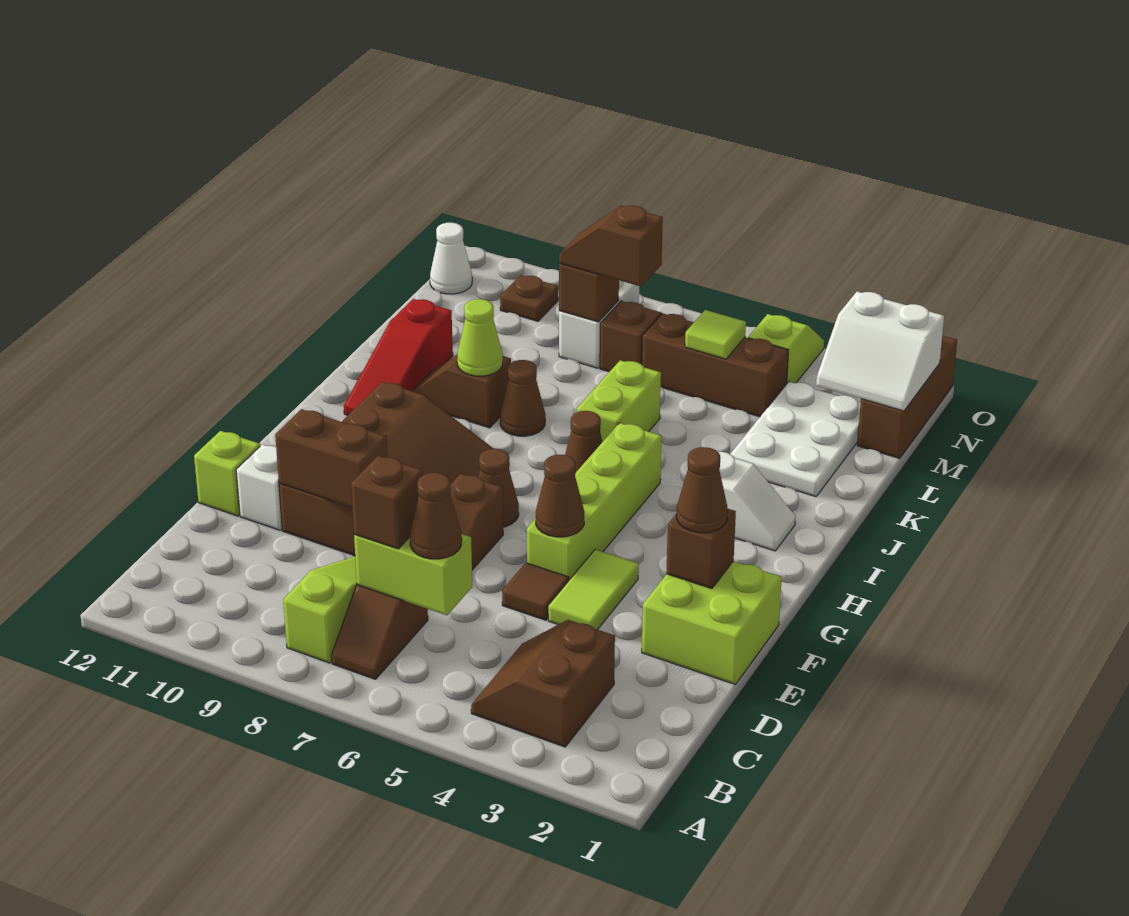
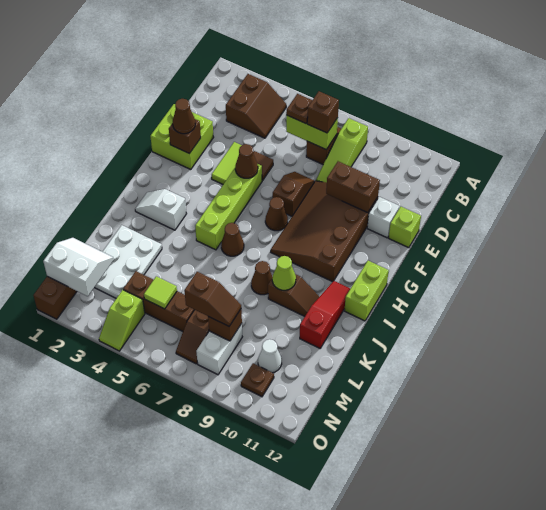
brown cone C6 level 3 -> brown plate C6 level 3
lime brick J6:K6 level 1 -> lime brick H12:I12 level 1
white cone N12 level 1 -> white cone M10 level 1

